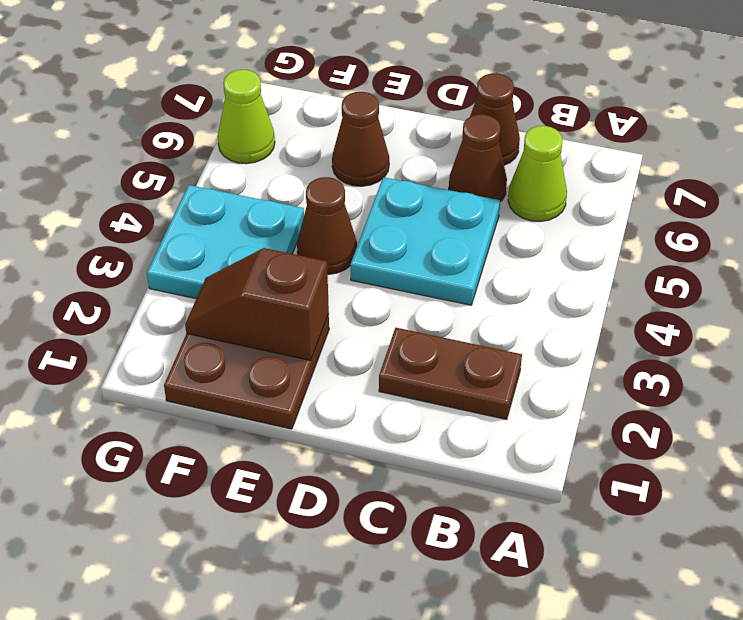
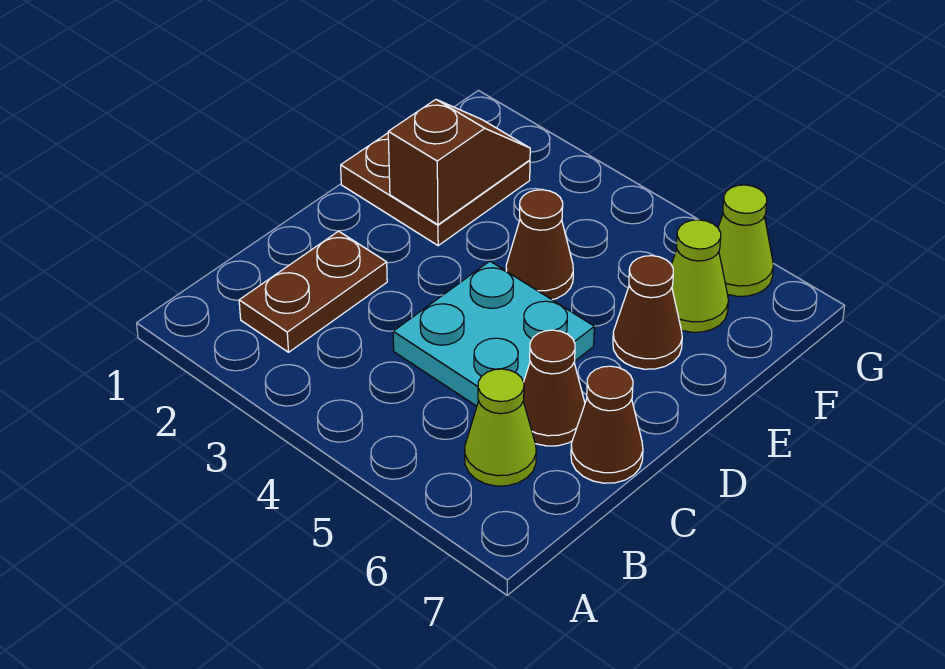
cyan plate F3:G4 level 1 -> none
none -> lime cone F6 level 1

